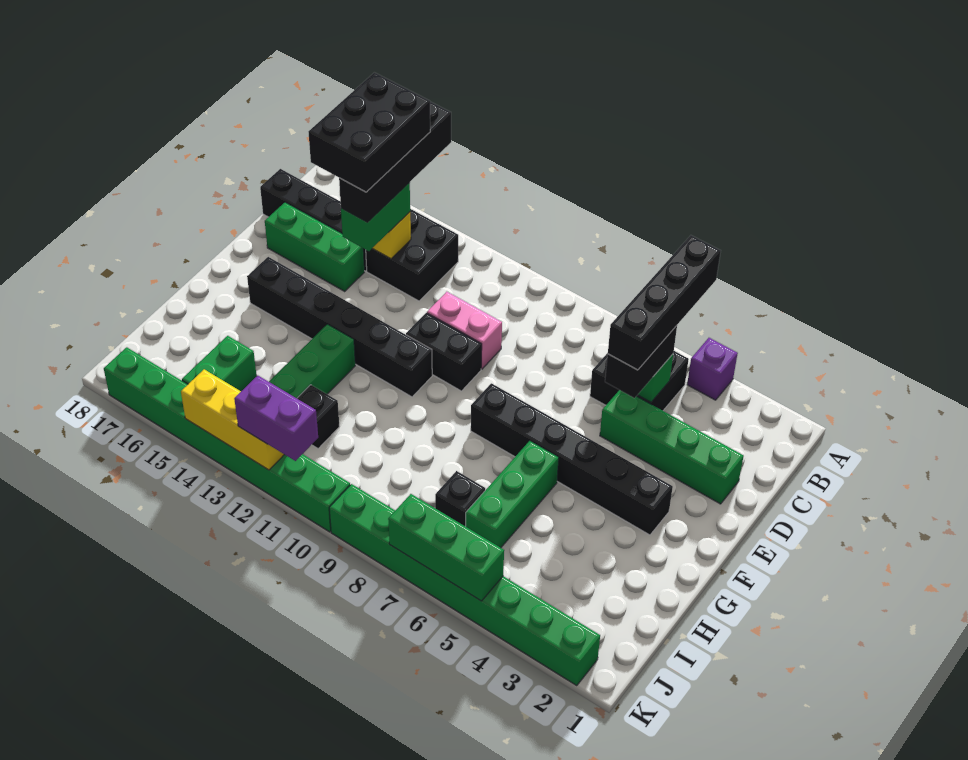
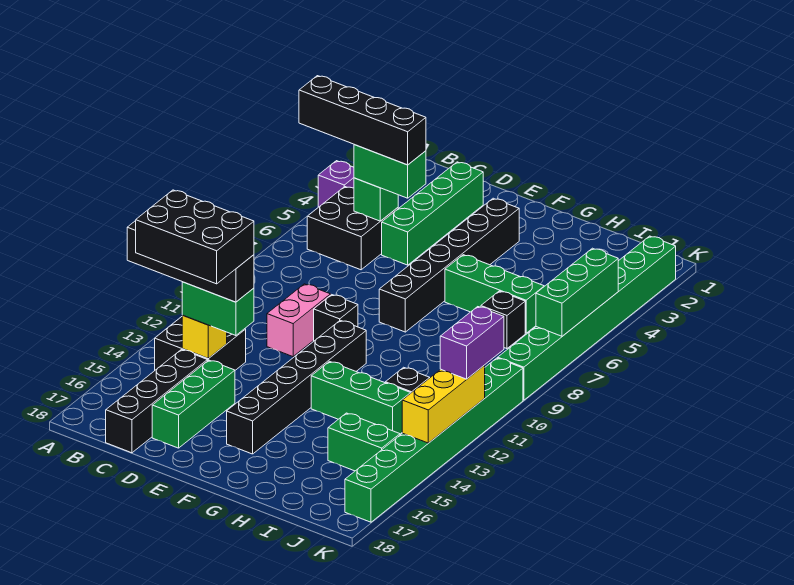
black brick C5:D5 level 3 -> green brick C5:D5 level 3
black brick E10:E11 level 1 -> black brick E10 level 1

